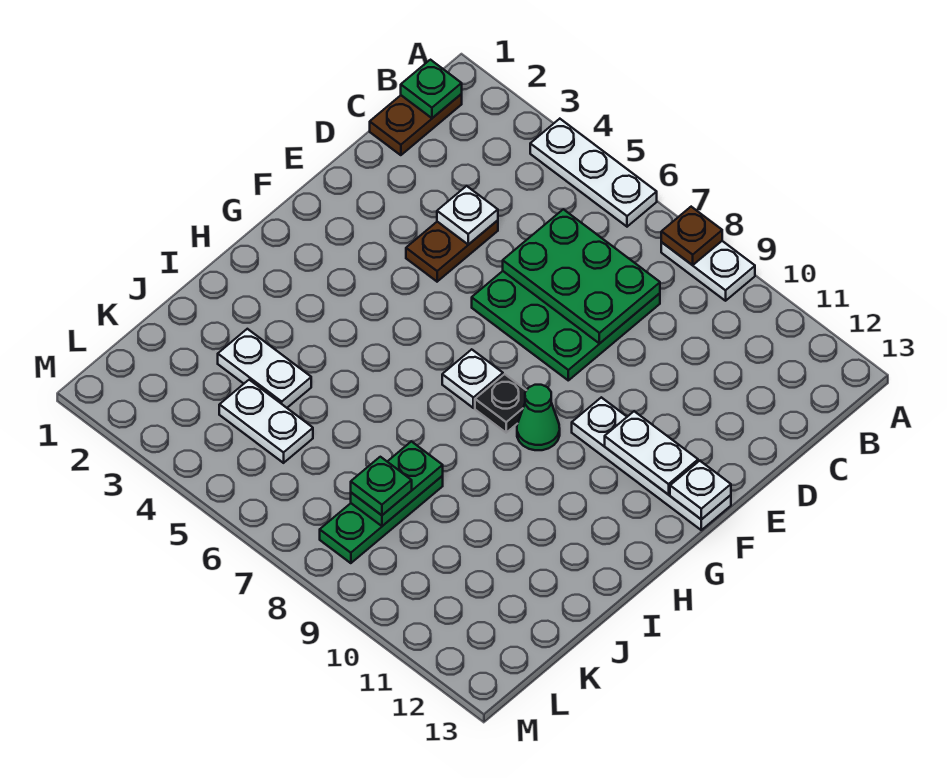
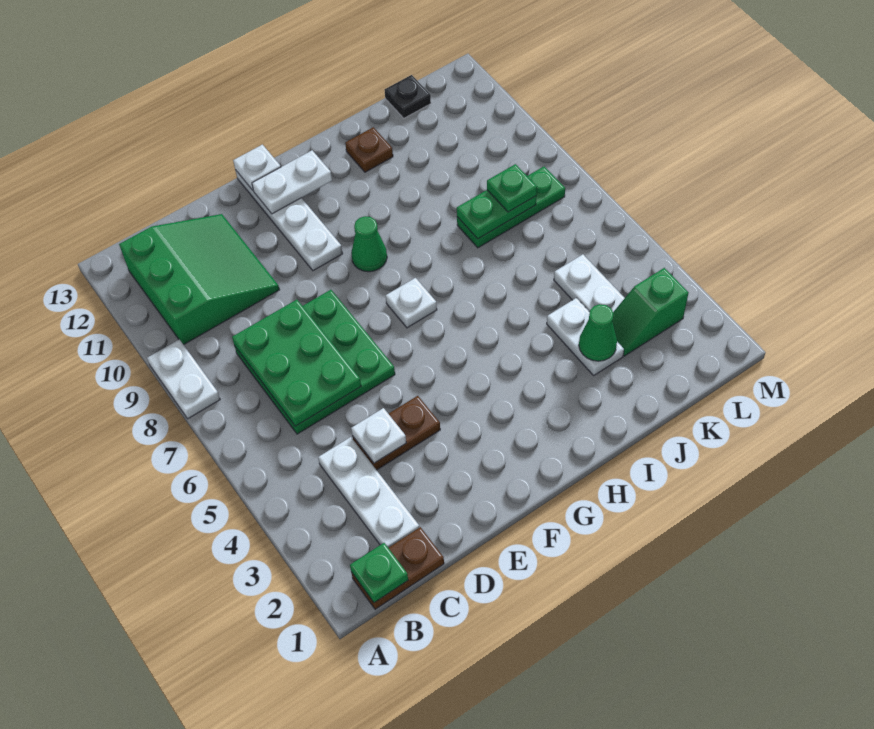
white plate A4:A6 level 1 -> white plate C2:C4 level 1
brown plate A8 level 2 -> brown plate I12 level 1
none -> green slope B10:D12 level 1 top B
white plate F11:F12 level 2 -> white plate F12:G12 level 2
black plate G8 level 1 -> black plate K13 level 1
none -> green cone J3 level 2
none -> green slope K3:L3 level 1 top L

